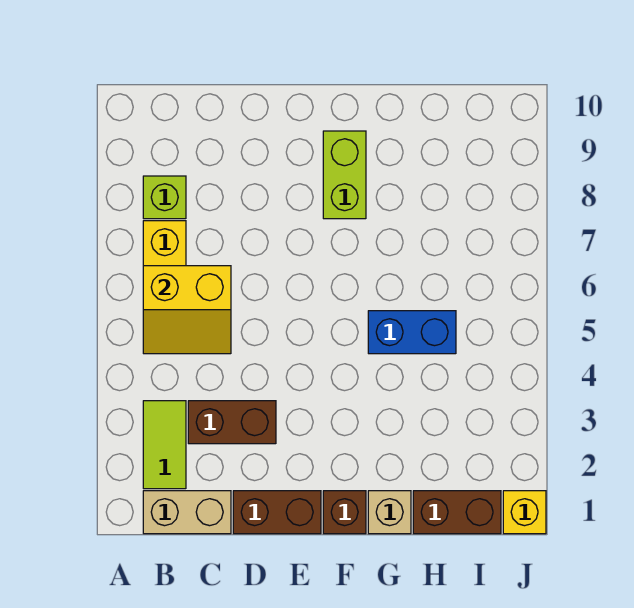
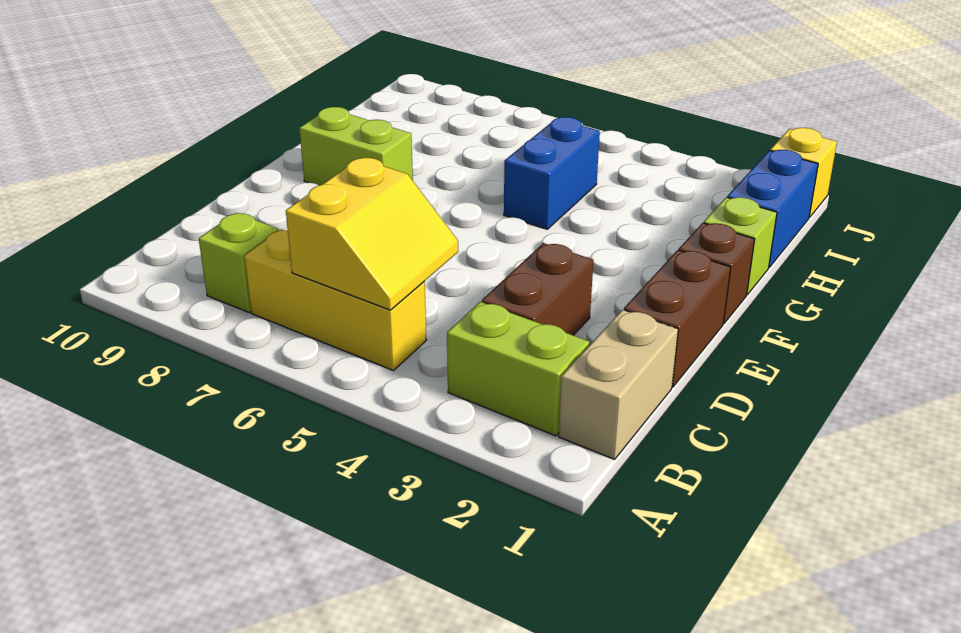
lime tile B2:B3 level 1 -> lime brick B2:B3 level 1
tan brick G1 level 1 -> lime brick G1 level 1
brown brick H1:I1 level 1 -> blue brick H1:I1 level 1

